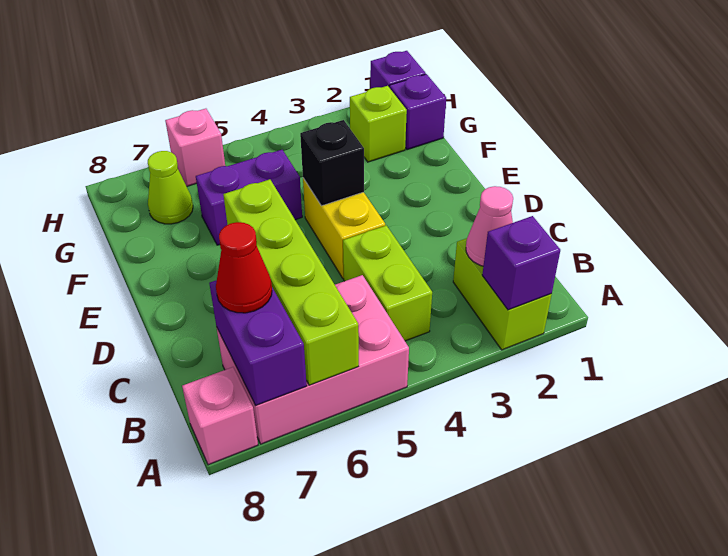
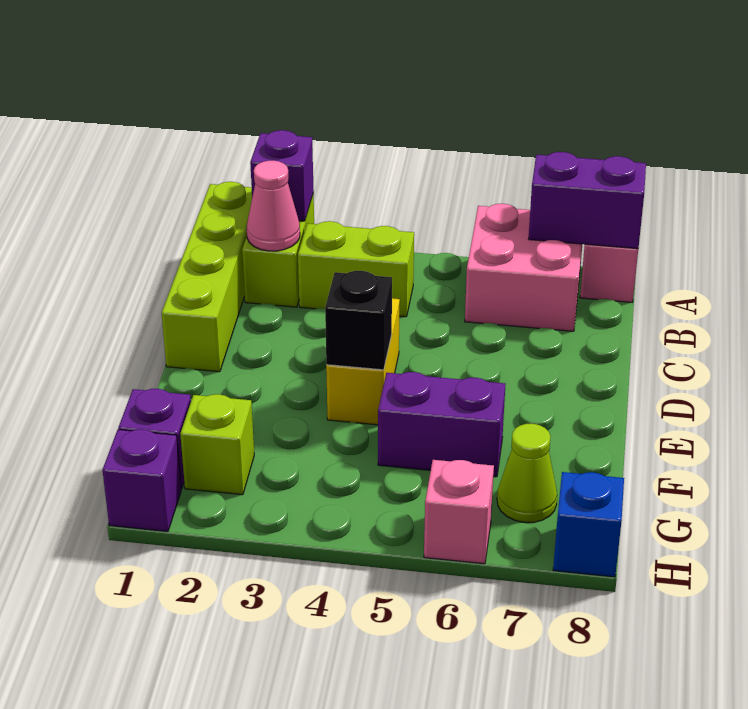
pink brick A5:B7 level 1 -> pink brick A6:B7 level 1
lime brick A6:D6 level 2 -> lime brick A1:D1 level 1
purple brick A7:B7 level 2 -> purple brick A7:A8 level 2
lime brick B4:C4 level 1 -> lime brick B3:B4 level 1
red cone B7 level 3 -> none
none -> blue brick H8 level 1

